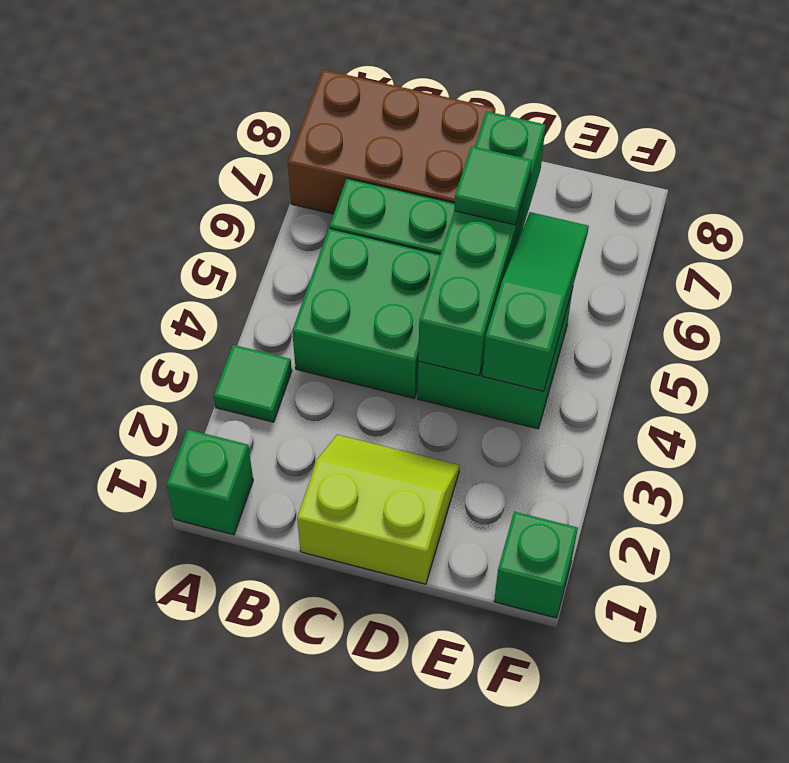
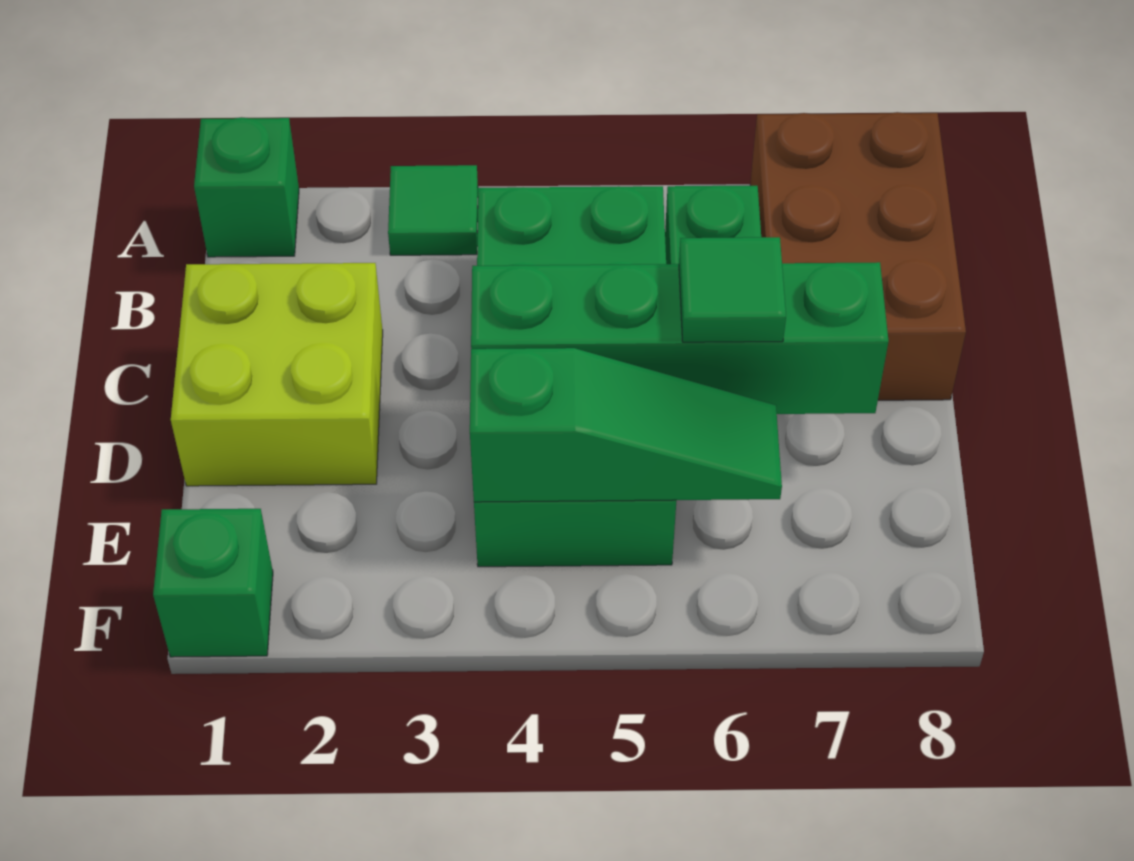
lime slope C1:D2 level 1 top 1 -> lime brick C1:D2 level 1

